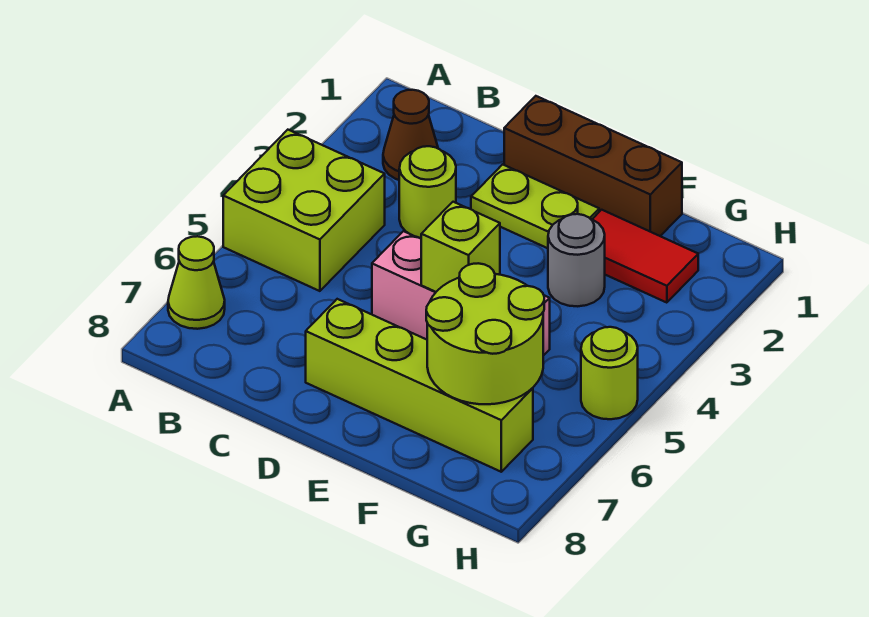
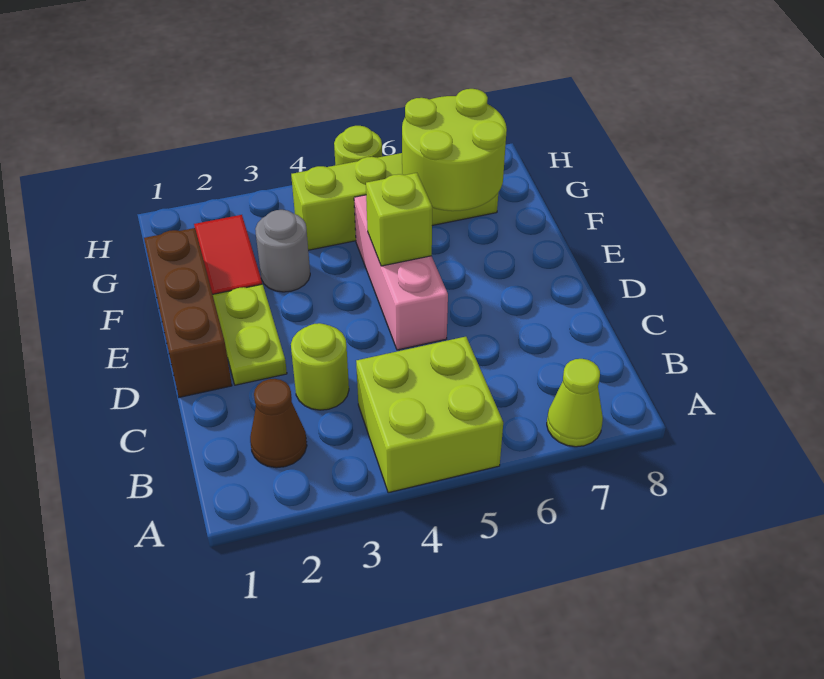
lime brick D7:G7 level 1 -> lime brick G4:G7 level 1

